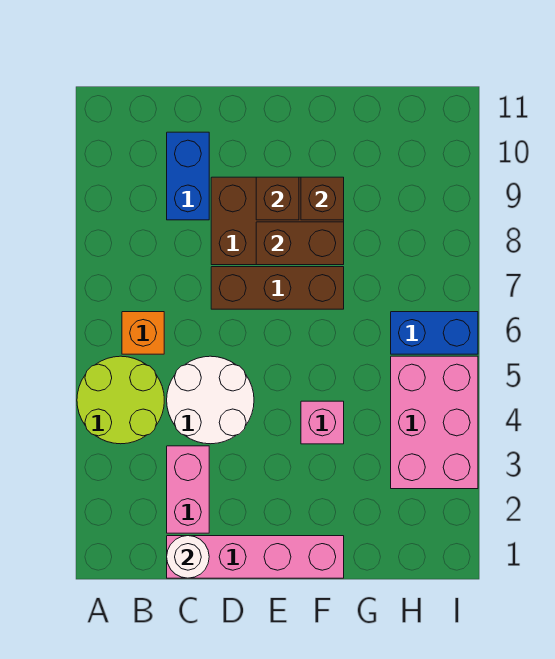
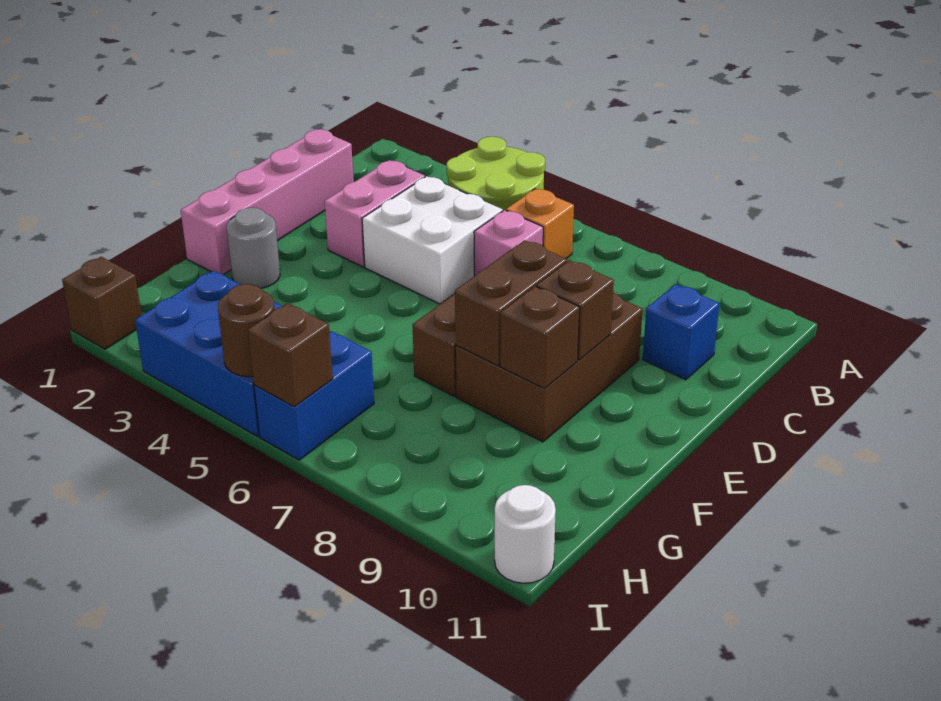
white round brick C1 level 2 -> white round brick I11 level 1
pink brick C2:C3 level 1 -> pink brick C3:D3 level 1
white round brick C4:D5 level 1 -> white brick C4:D5 level 1
blue brick C9:C10 level 1 -> blue brick C10 level 1
none -> grey round brick F2 level 1
pink brick F4 level 1 -> pink brick C6 level 1
pink brick H3:I5 level 1 -> blue brick H3:I5 level 1
none -> brown brick I1 level 1
none -> brown round brick I5 level 2
none -> brown brick I6 level 2

